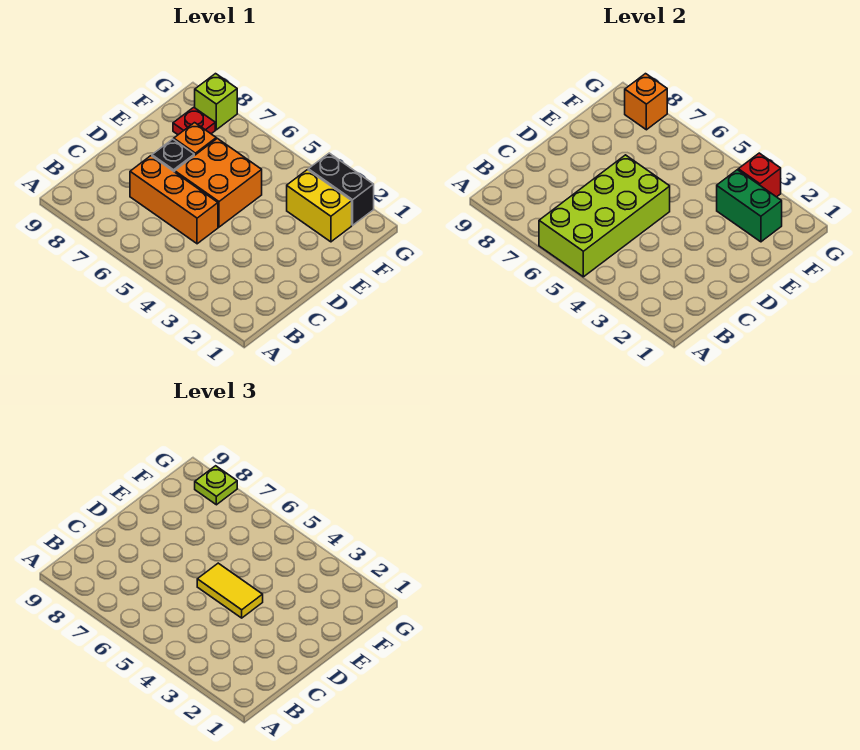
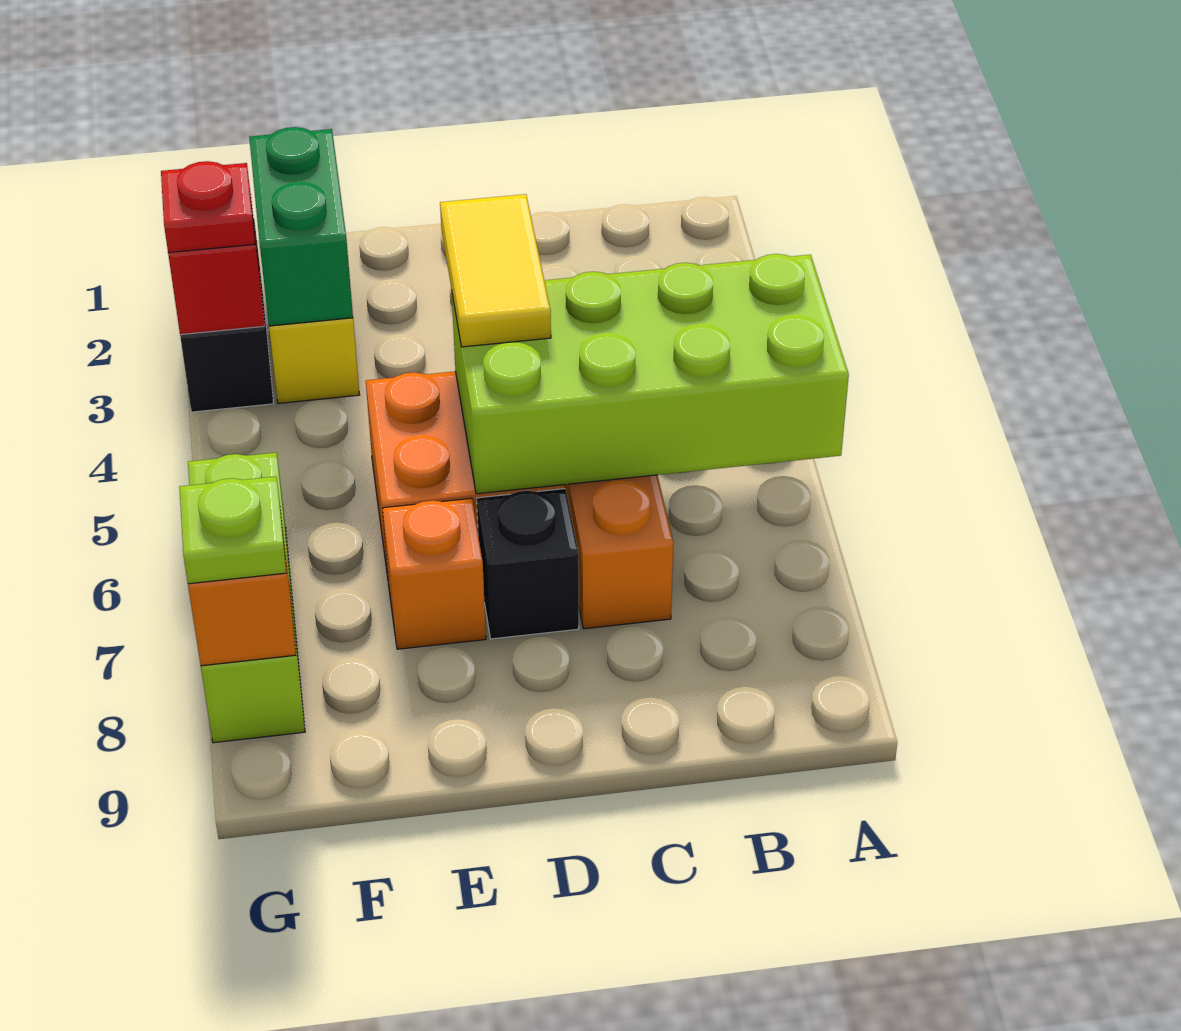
red plate F8 level 1 -> red plate G3 level 3
lime brick G8 level 1 -> lime brick G6:G8 level 1

